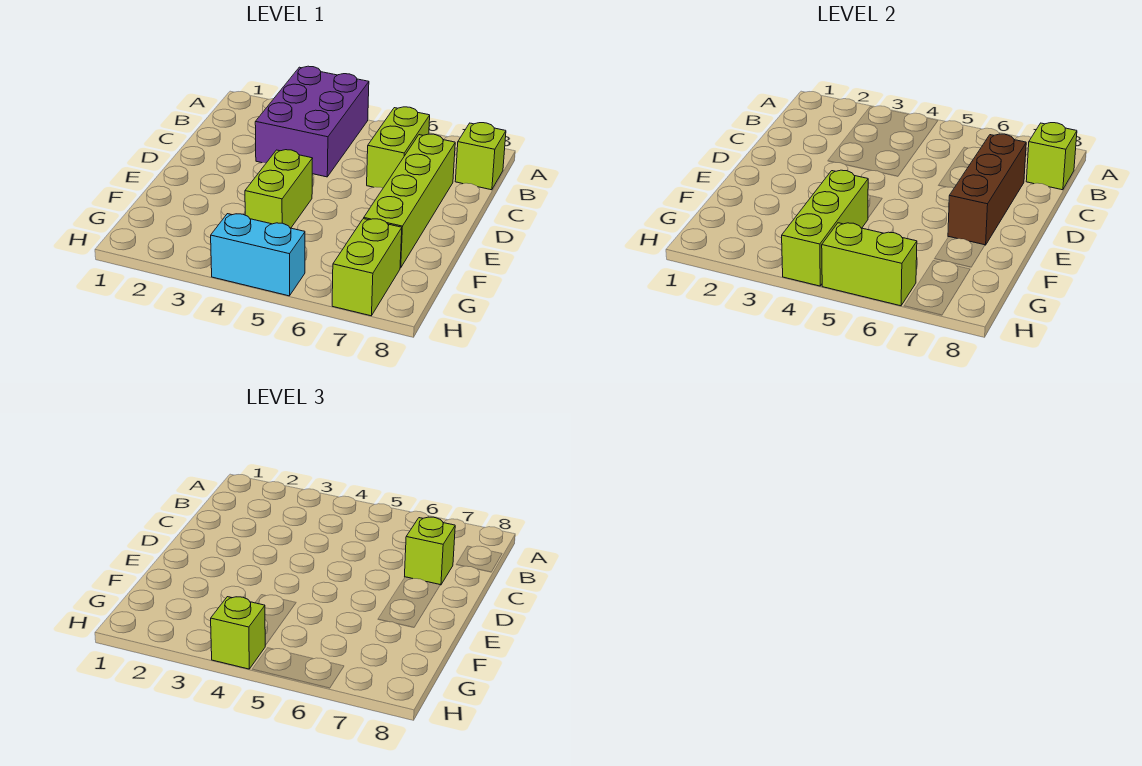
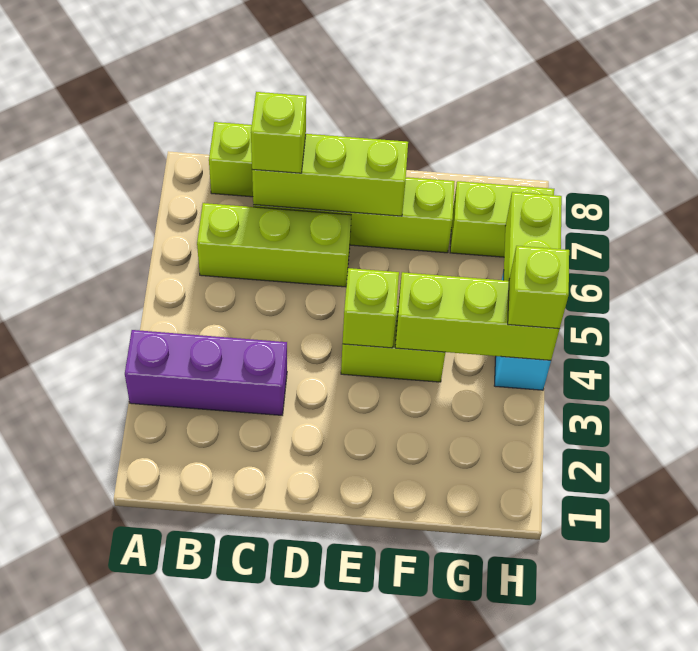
purple brick A3:C4 level 1 -> purple brick A3:C3 level 1
lime brick B6:C6 level 1 -> lime brick B6:D6 level 1
lime brick B8 level 2 -> lime brick E4 level 2
brown brick C7:E7 level 2 -> lime brick C7:E7 level 2

